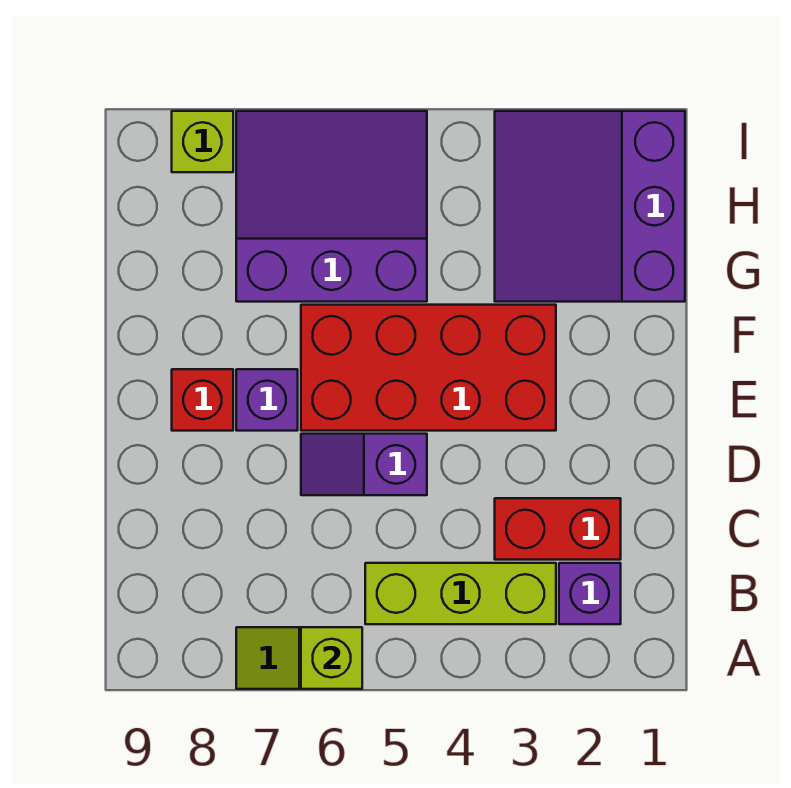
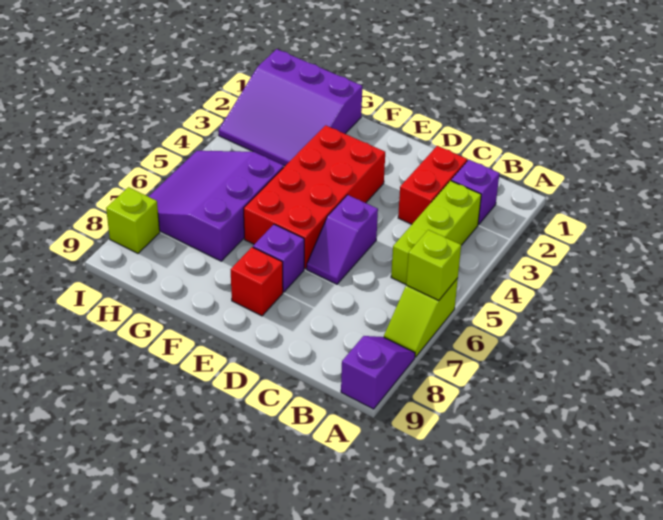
none -> purple slope A8:A9 level 1 top 9

